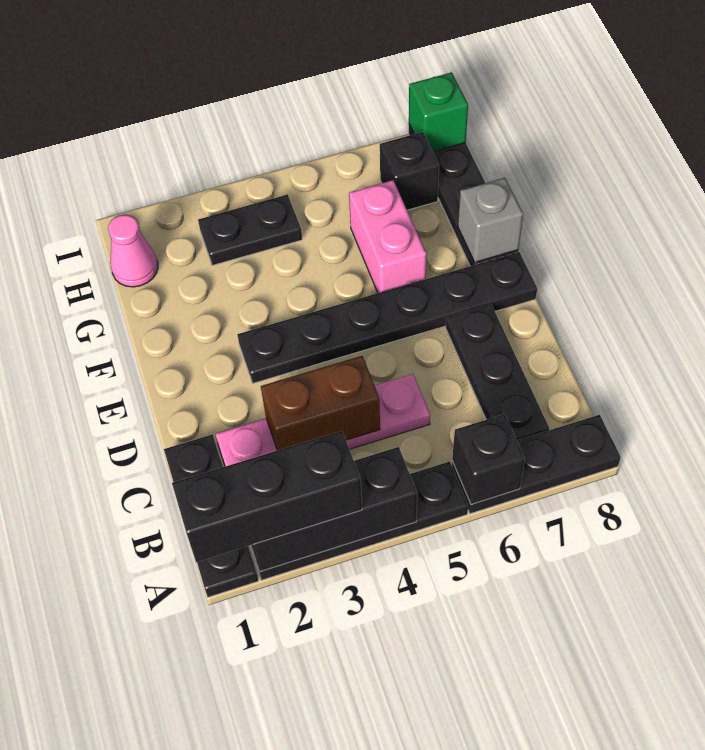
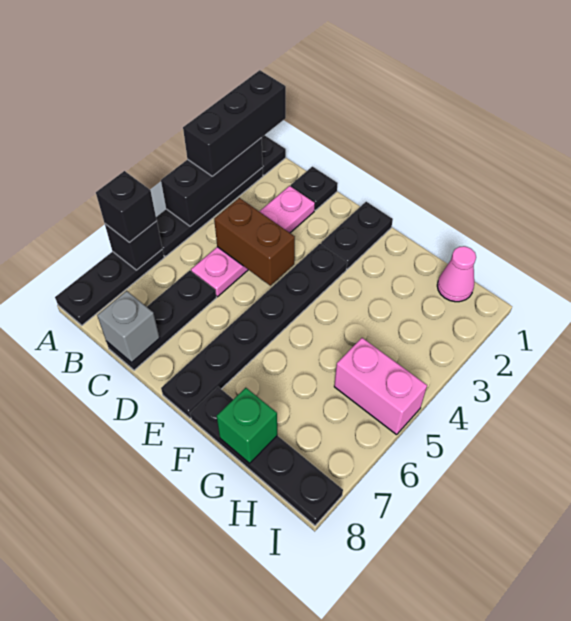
black plate B7:D7 level 1 -> black plate C6:C8 level 1
brown brick C3:C4 level 2 -> brown brick C4:D4 level 2
pink brick F6:G6 level 1 -> pink brick H5:I5 level 1
grey brick F8 level 2 -> grey brick C8 level 2
black plate H3:H4 level 1 -> black plate E1:E2 level 1
black brick H7 level 1 -> black brick A6 level 3
green brick I8 level 2 -> green brick G8 level 2

